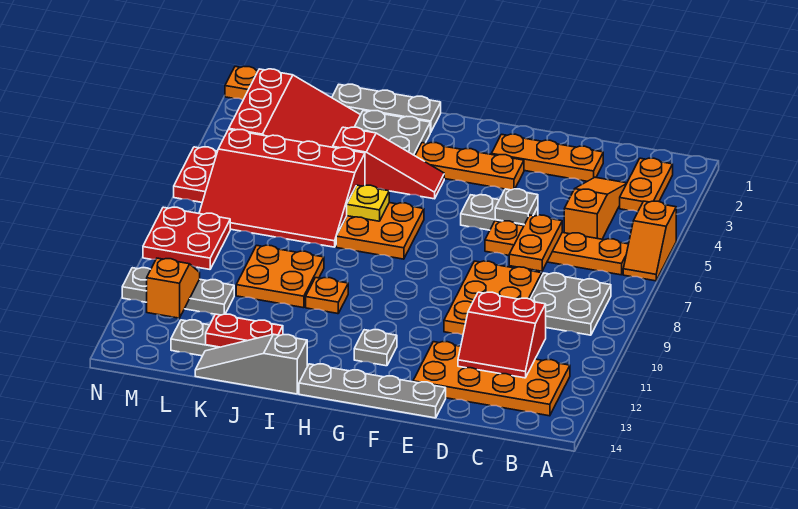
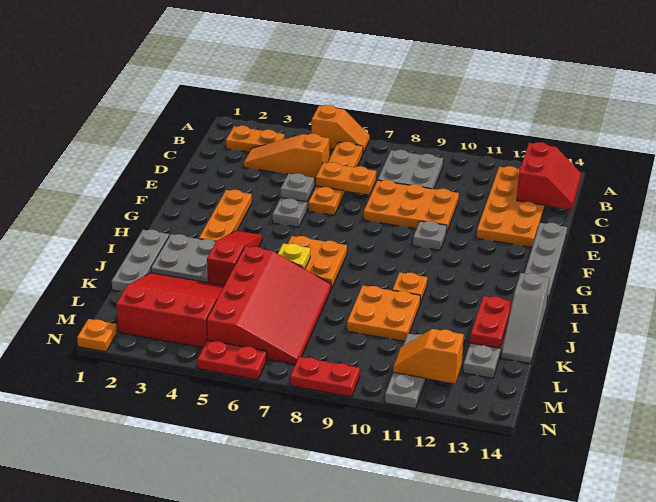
red slope C11:D12 level 2 top 11 -> red slope B13:C14 level 2 top 13
orange plate D2:F2 level 1 -> none
grey plate G12 level 1 -> grey plate F10 level 1
red plate M8:N9 level 1 -> red plate N8:N9 level 1

